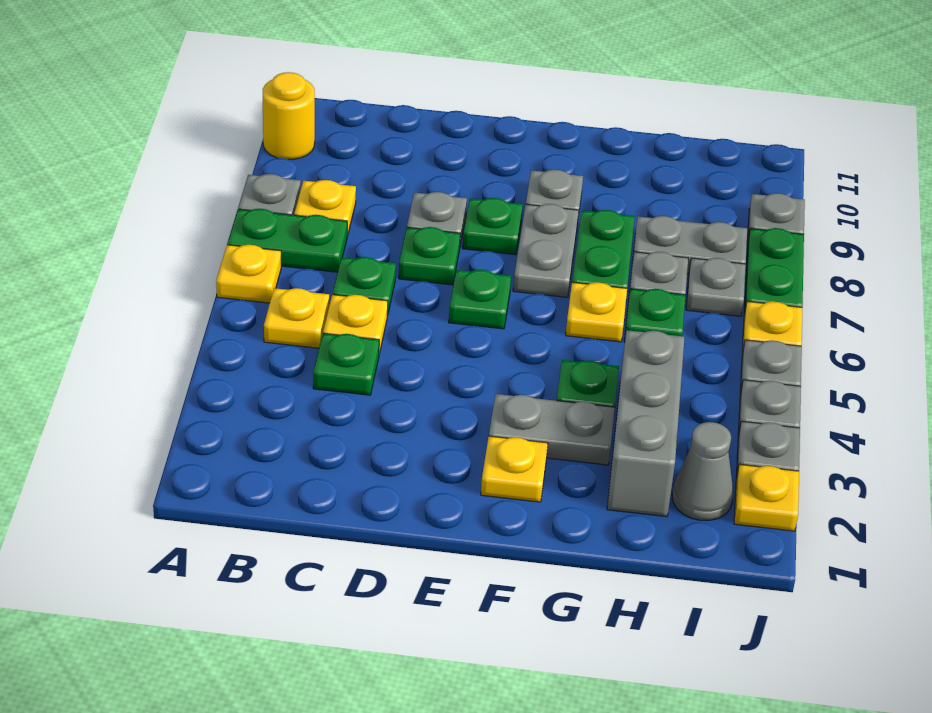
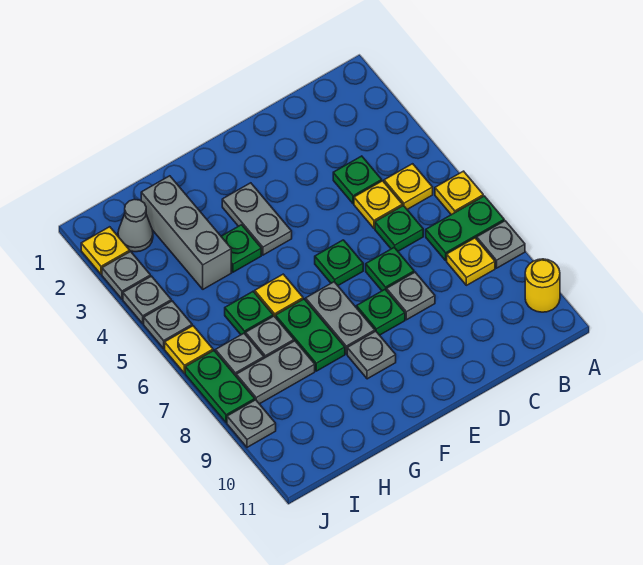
yellow plate F2 level 1 -> none
grey plate F3:G3 level 1 -> grey plate F3:F4 level 1

